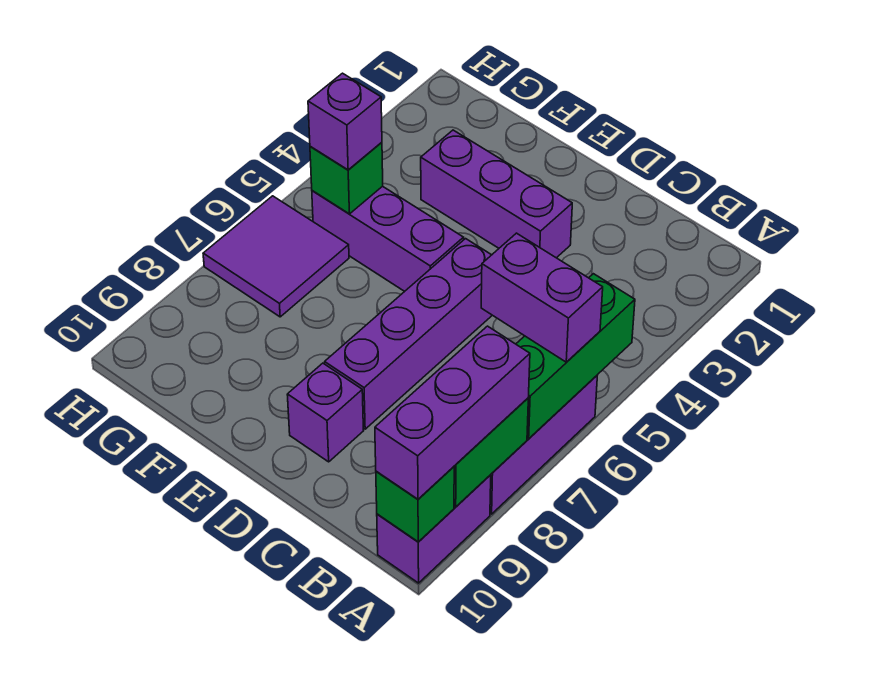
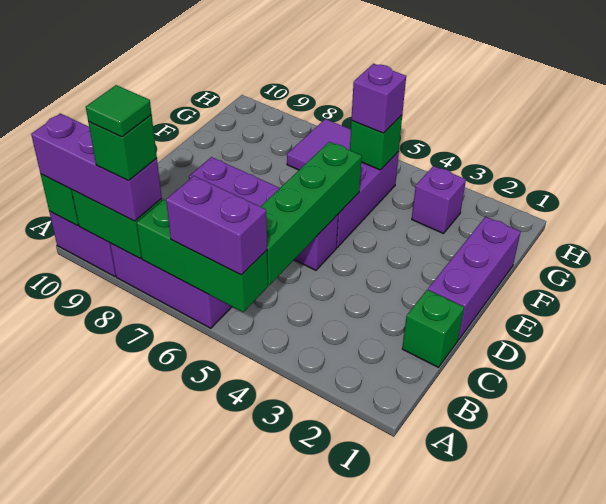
purple brick A6:B6 level 3 -> purple brick A5:A6 level 3
none -> green brick A8 level 4
none -> green tile A8 level 5
none -> green brick B5:E5 level 2
none -> green brick C1 level 1
purple brick D3:F3 level 1 -> purple brick D1:F1 level 1
purple brick D9 level 1 -> purple brick G3 level 1

